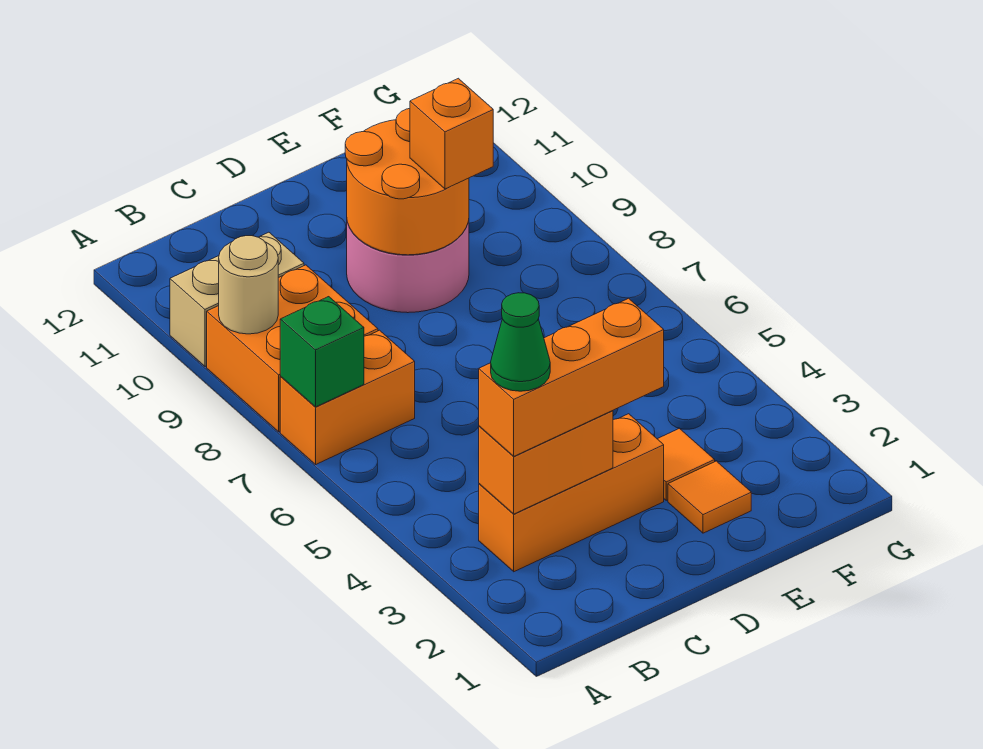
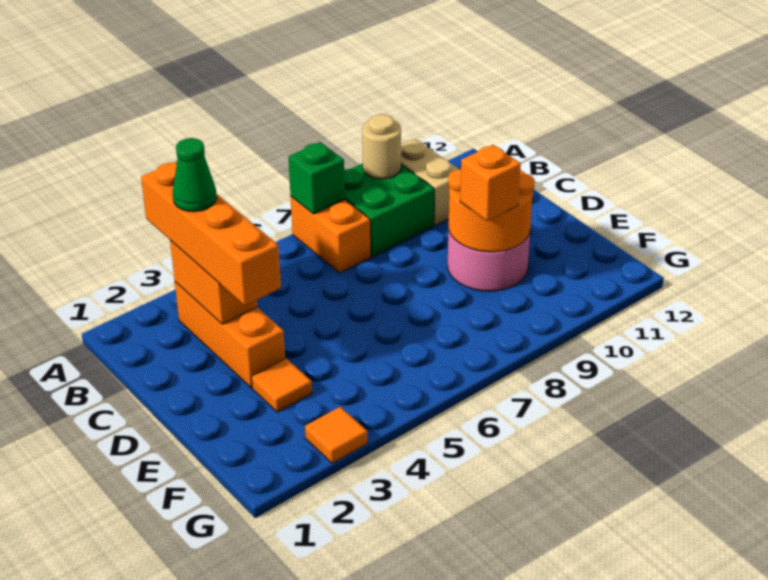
orange brick A8:B9 level 1 -> green brick A8:B9 level 1
orange brick B3:D3 level 3 -> orange brick A3:D3 level 3
orange tile E2 level 1 -> orange tile G3 level 1

